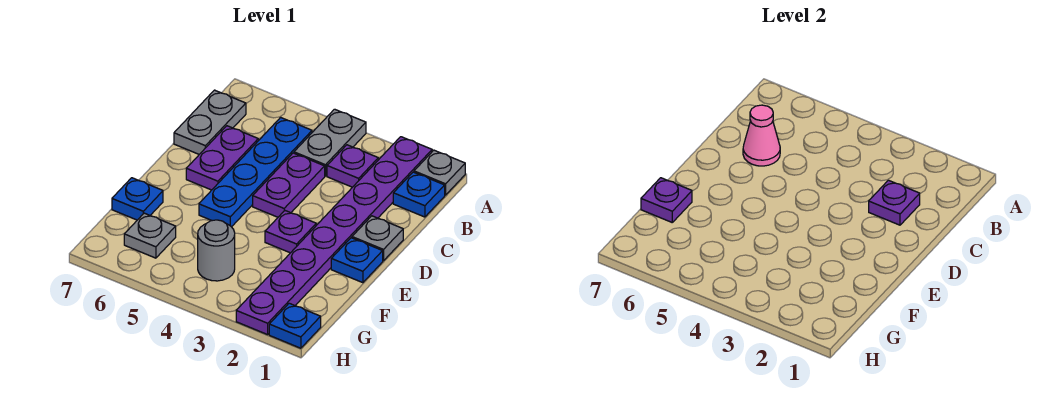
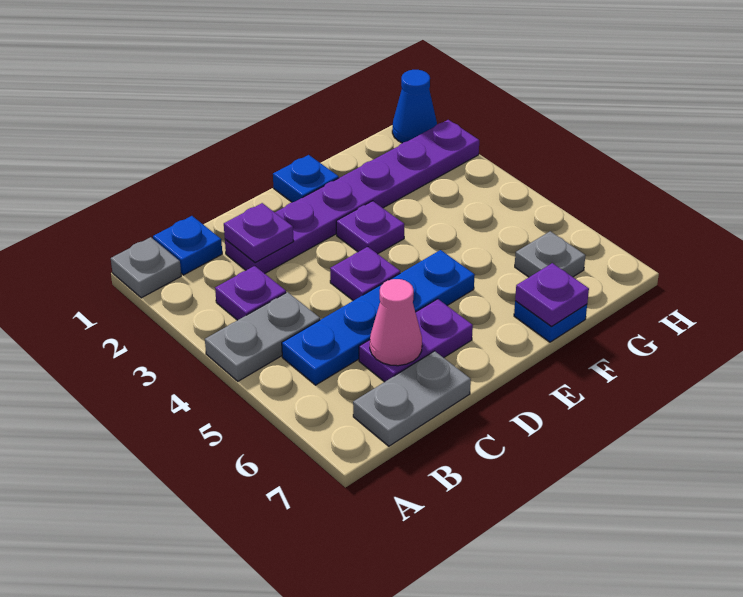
purple plate A2:H2 level 1 -> purple plate C2:H2 level 1
purple plate C4:D4 level 1 -> purple plate D4 level 1
grey plate D1 level 1 -> none
grey round brick G4 level 1 -> none
blue plate H1 level 1 -> blue cone H1 level 1

